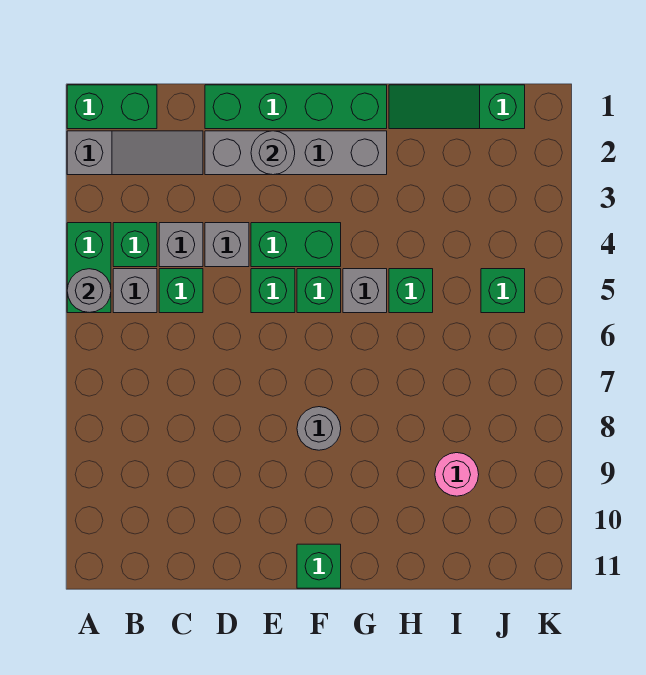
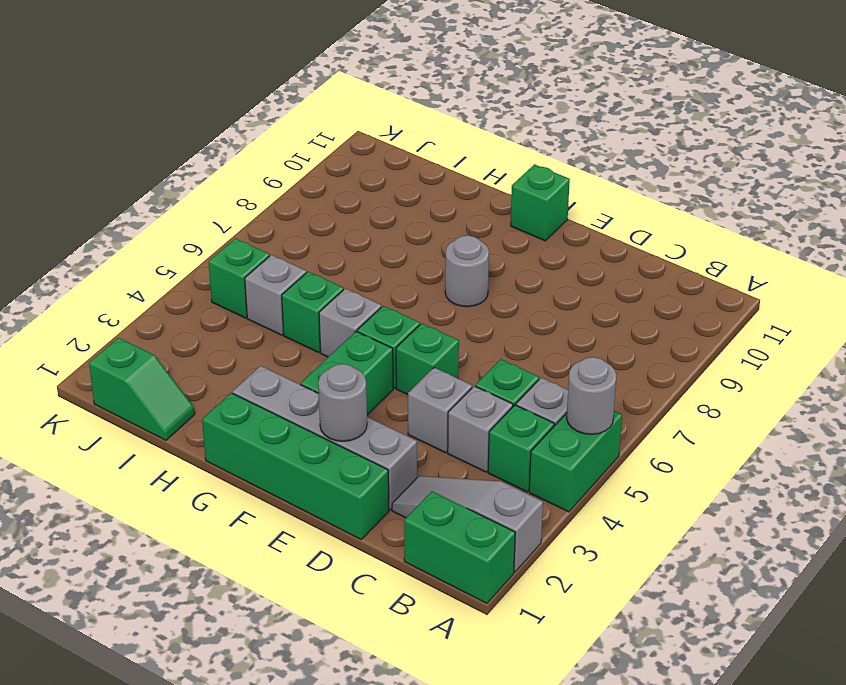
green brick E4:F4 level 1 -> green brick F3:F4 level 1
green slope H1:J1 level 1 top J -> green slope I1:J1 level 1 top J
none -> grey brick I5 level 1
pink round brick I9 level 1 -> none

